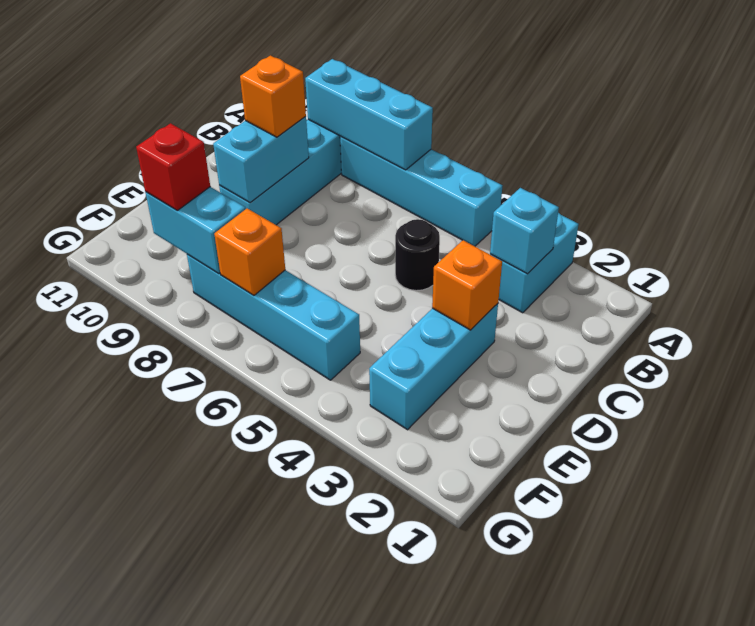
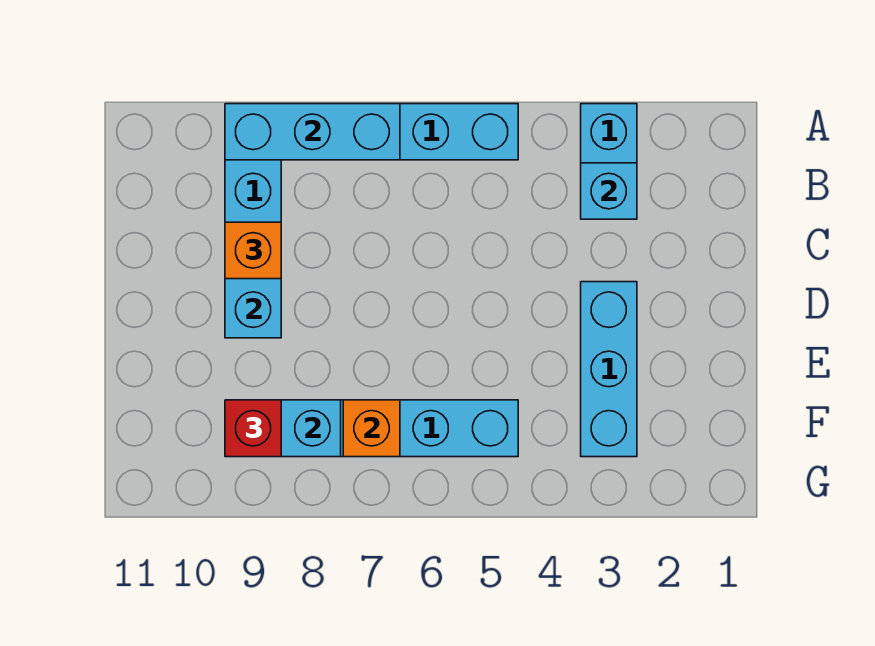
black round brick C5 level 1 -> none
orange brick D3 level 2 -> none

